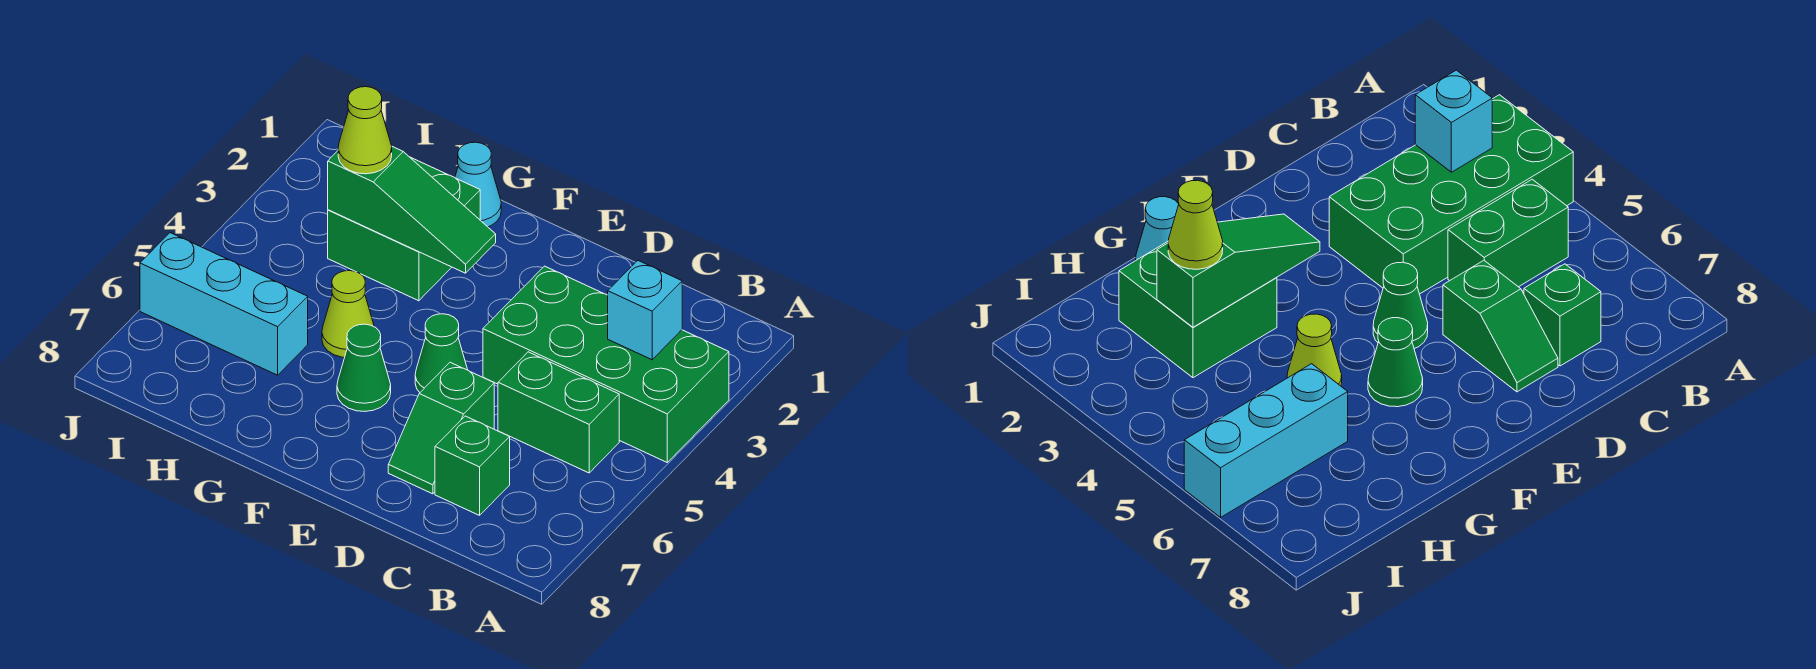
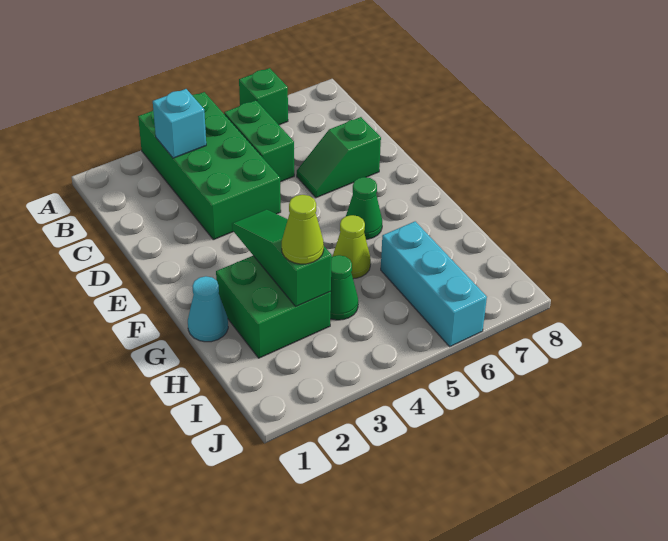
green brick C7 level 1 -> green brick A6 level 1
green slope D6:D7 level 1 top 6 -> green slope D6:D7 level 1 top 7
green cone E5 level 1 -> green cone H4 level 1

